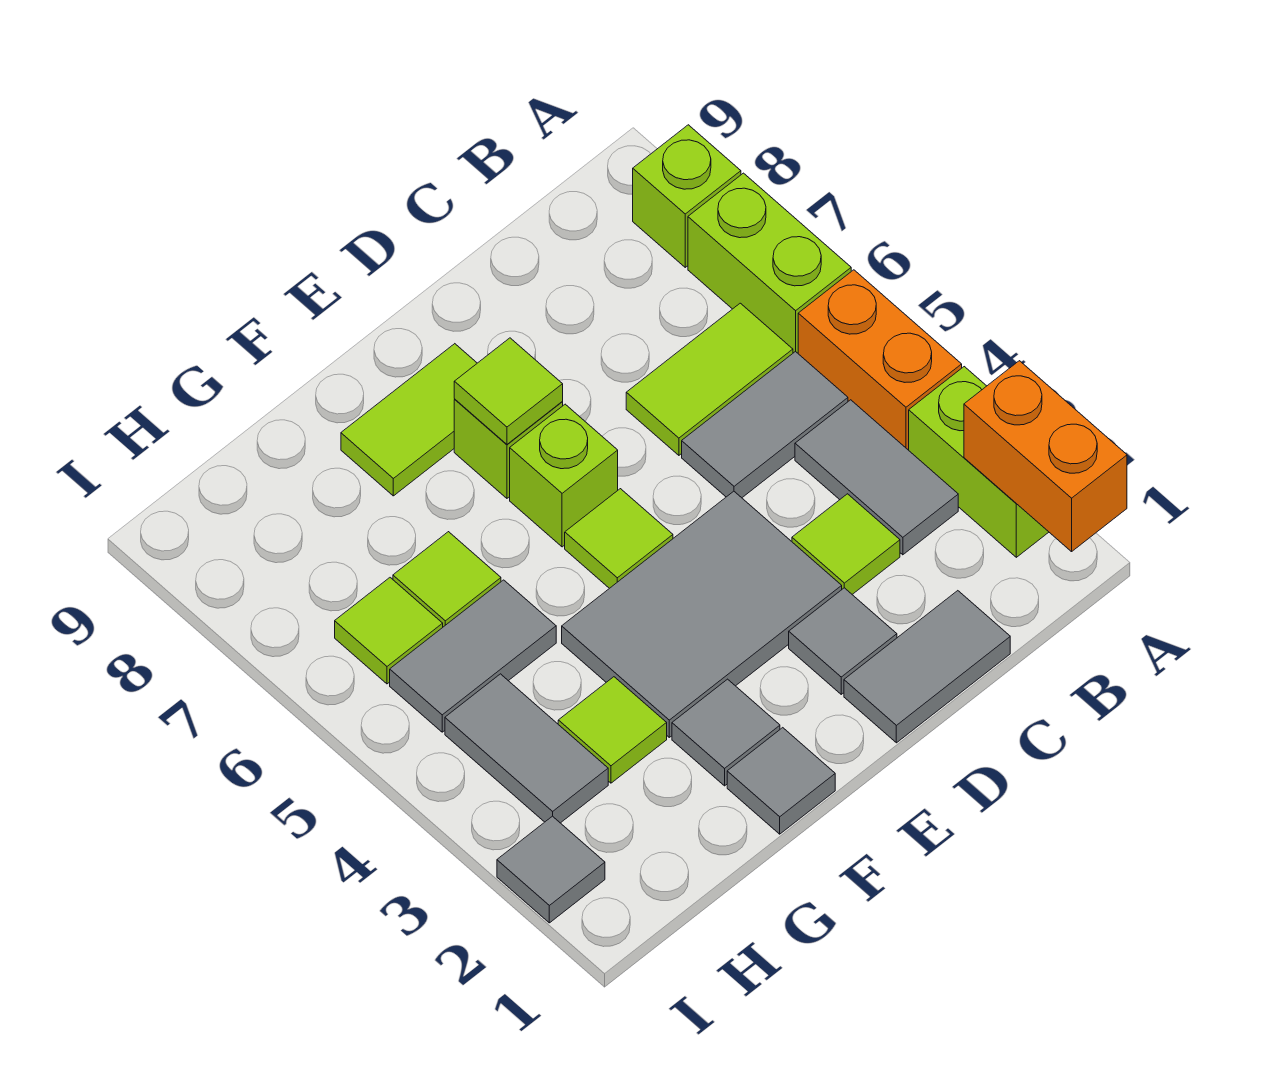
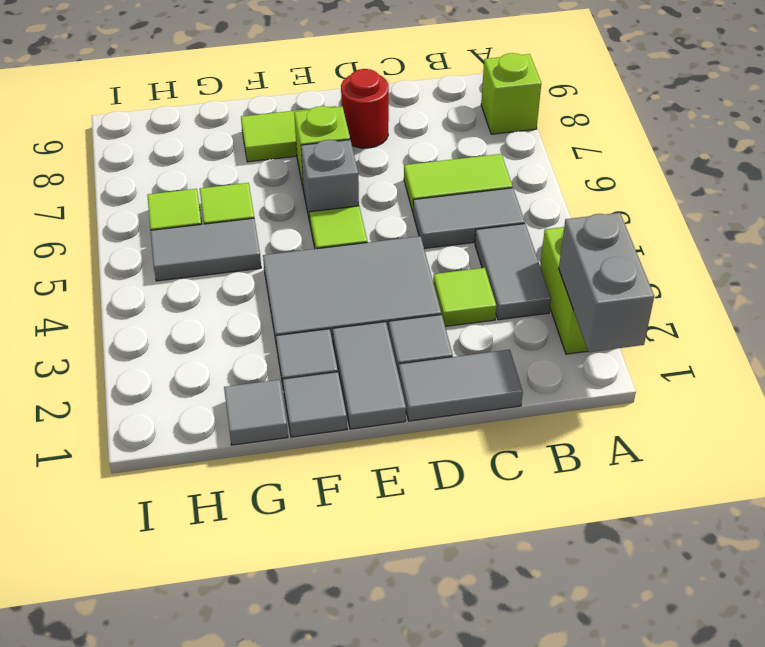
orange brick A1:A2 level 2 -> grey brick A1:A2 level 2
orange brick A4:A5 level 1 -> none
lime brick A6:A7 level 1 -> none
none -> red round brick D8 level 1
lime brick E6 level 1 -> grey brick E6 level 1
lime tile E7 level 2 -> none
lime tile G3 level 1 -> none
grey tile H3:H4 level 1 -> grey tile E1:E2 level 1
grey tile I2 level 1 -> grey tile G1 level 1

